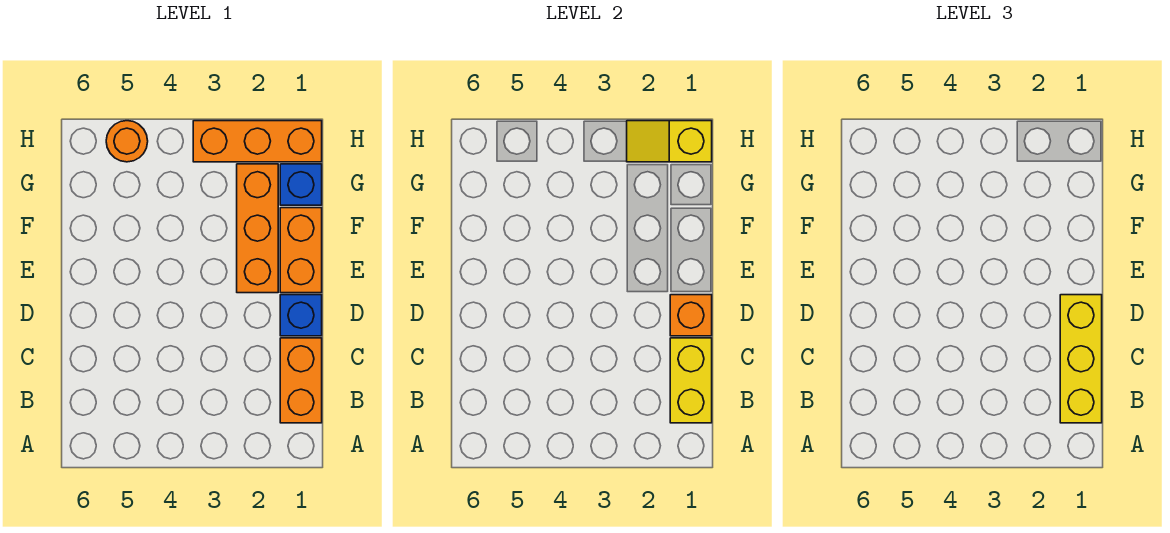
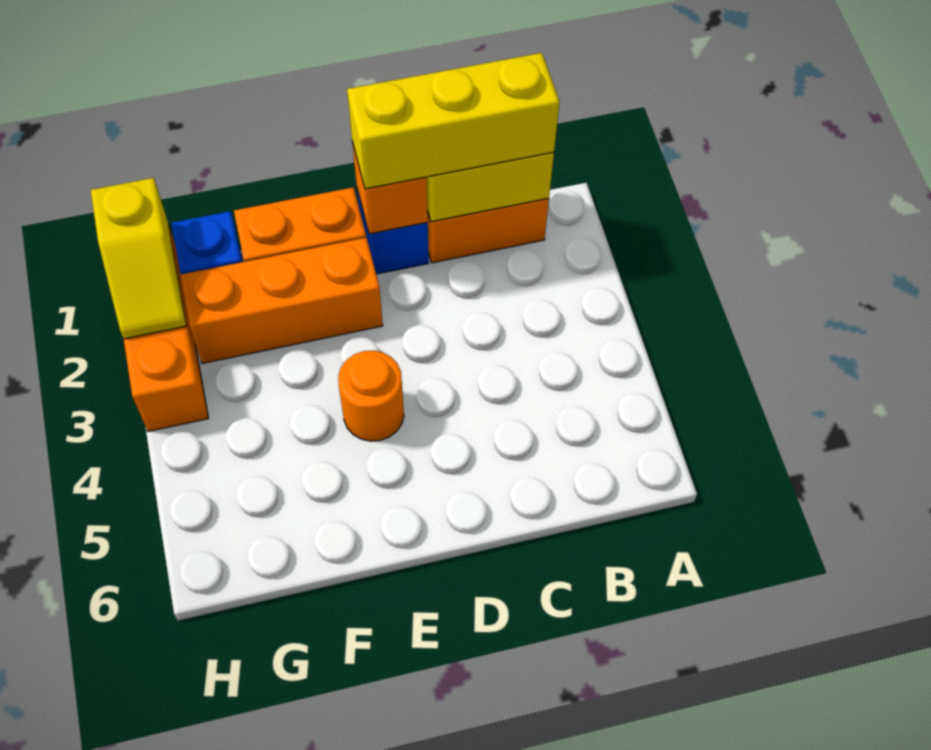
orange round brick H5 level 1 -> orange round brick E4 level 1

